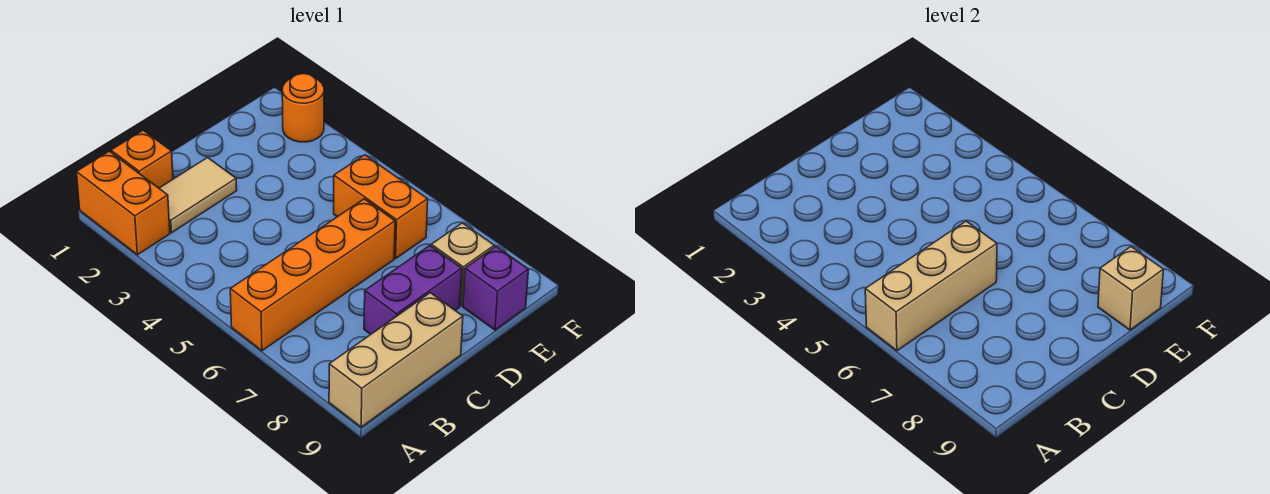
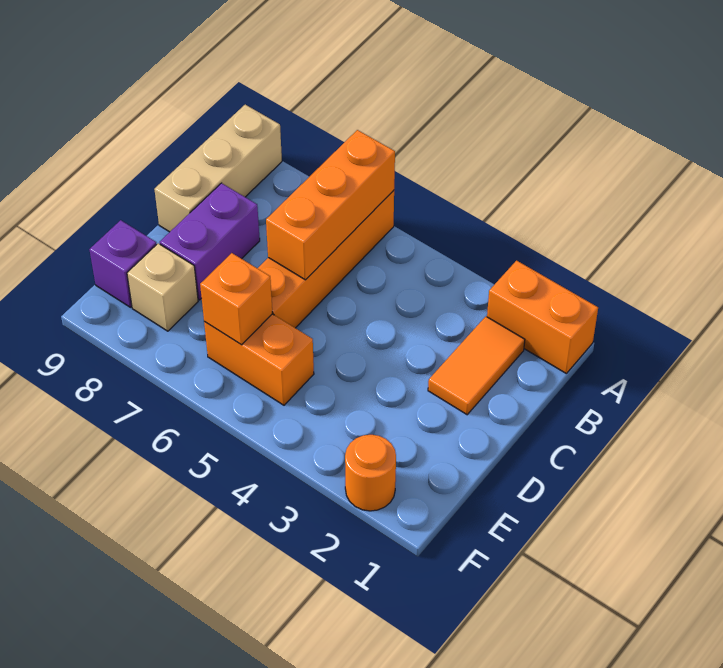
tan brick A6:C6 level 2 -> orange brick A6:C6 level 2
orange brick B1 level 1 -> orange brick E6 level 2
tan tile B2:C2 level 1 -> orange tile B2:C2 level 1
tan brick E9 level 2 -> none

